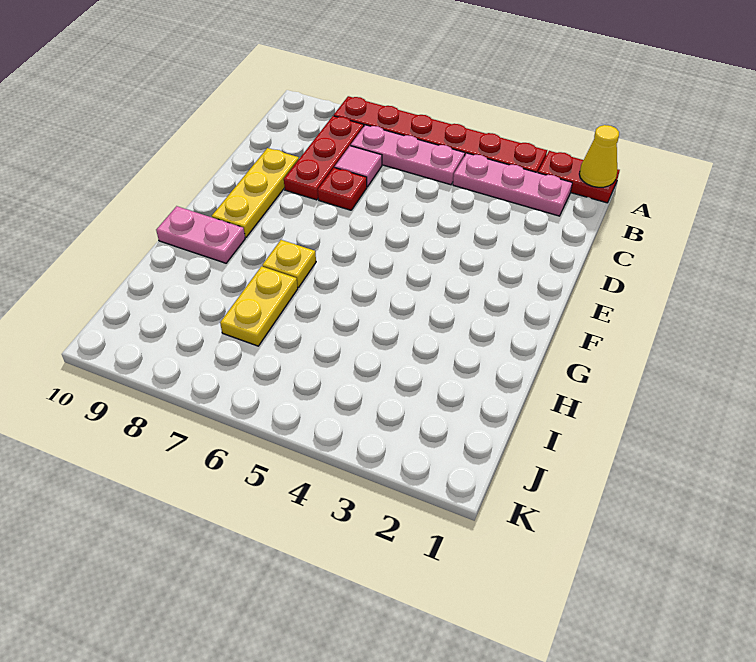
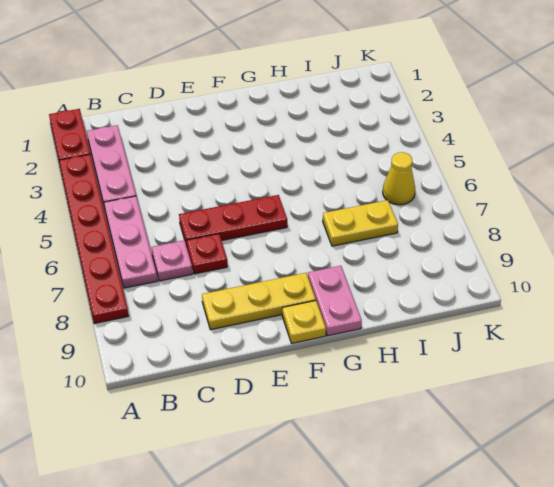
yellow cone A1 level 2 -> yellow cone J6 level 1
red plate B8:D8 level 1 -> red plate D6:F6 level 1
pink tile C7 level 1 -> pink plate C7 level 1
yellow plate G7 level 1 -> yellow plate F10 level 1

